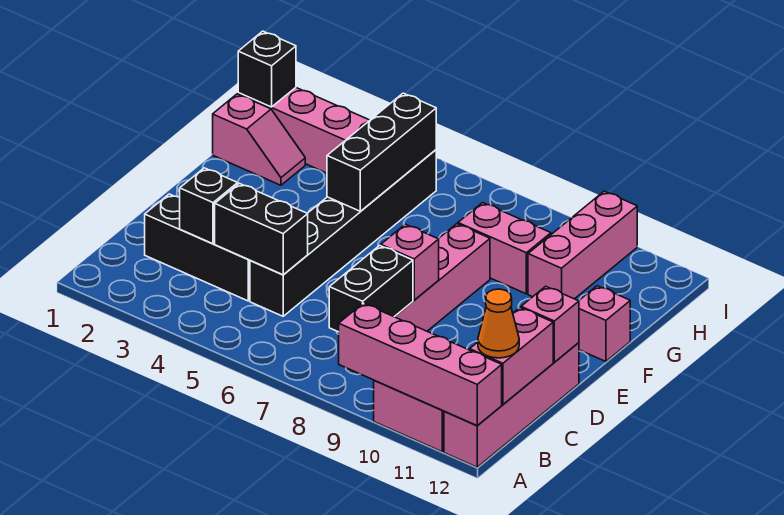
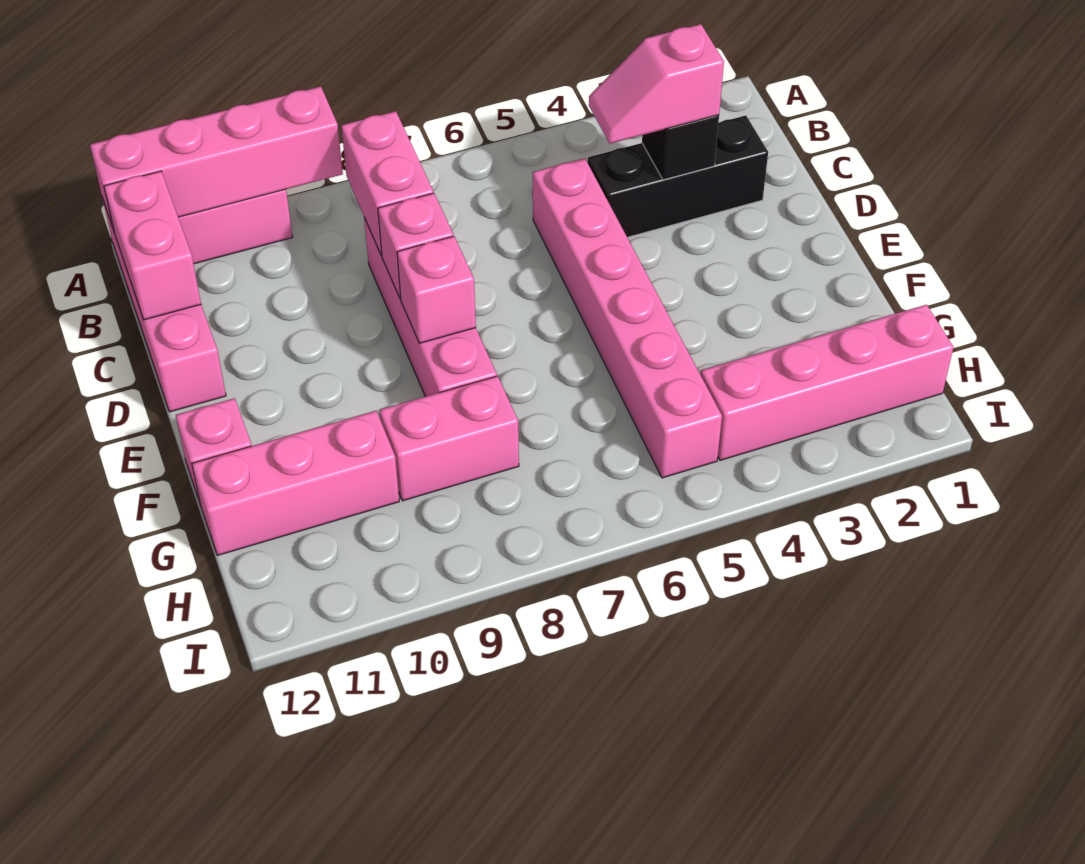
black brick B8:C8 level 2 -> pink brick B8:C8 level 2
orange cone B12 level 3 -> none
black brick C4:C5 level 2 -> none
black brick C5:H5 level 1 -> pink brick C5:H5 level 1
pink brick D12 level 2 -> pink brick E8 level 2
black brick F5:H5 level 2 -> none
pink slope G1:G2 level 1 top 1 -> pink slope C3:C4 level 3 top 3
pink brick G10:I10 level 1 -> pink brick G10:G12 level 1
black brick H1 level 2 -> none

